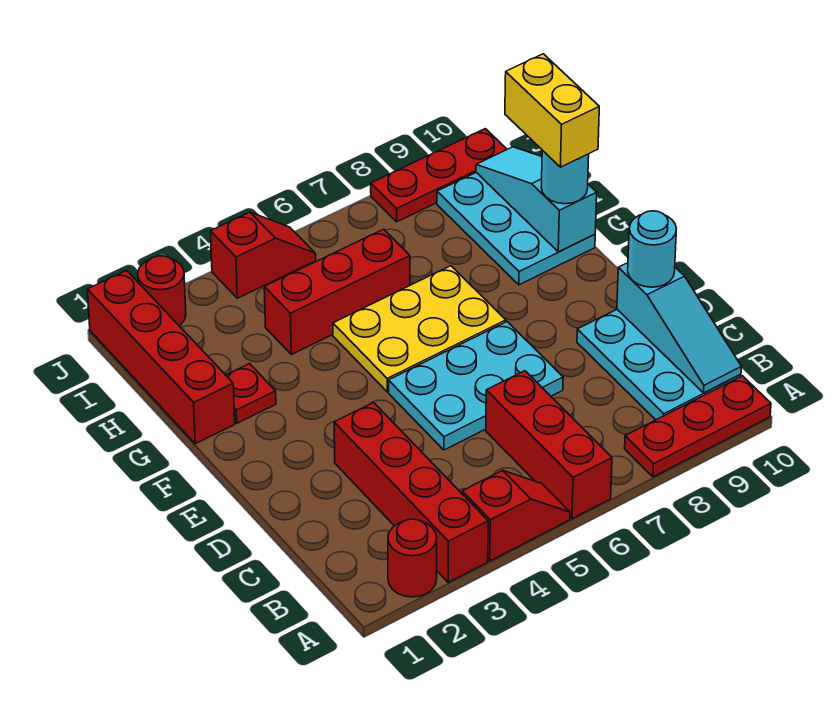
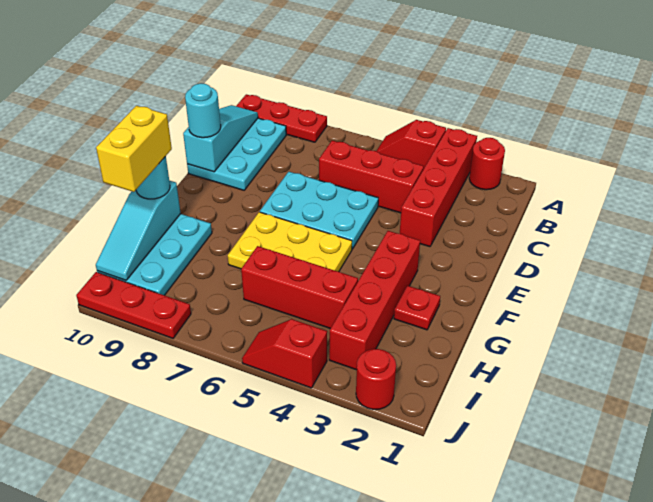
red brick A6:C6 level 1 -> red brick C4:C6 level 1
red brick G1:J1 level 1 -> red brick F3:I3 level 1

